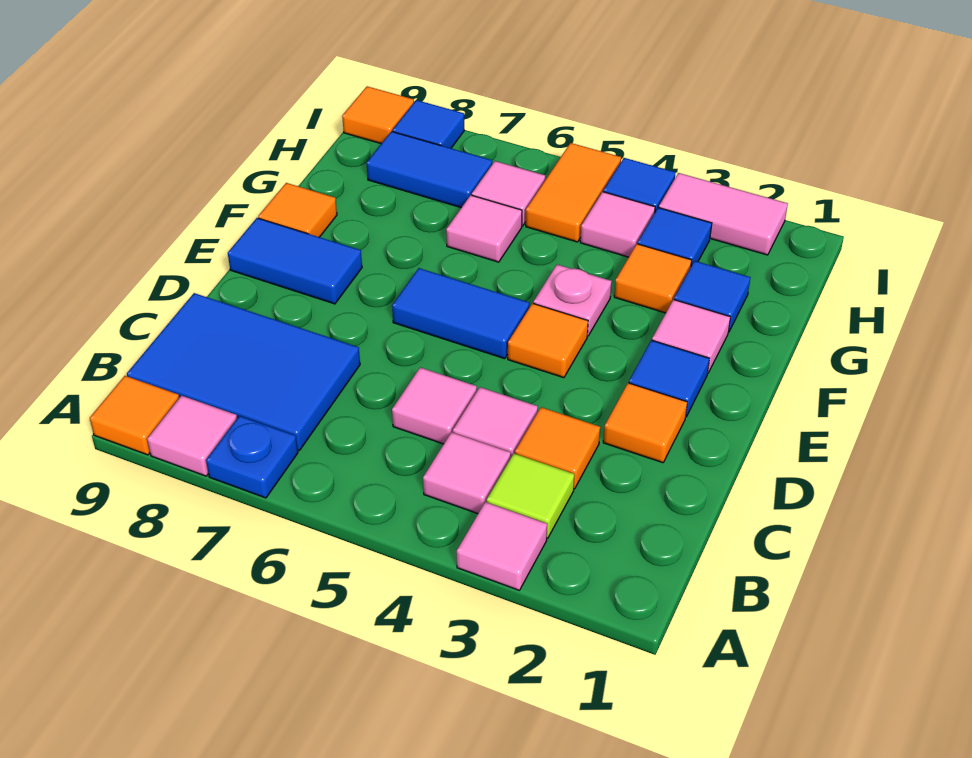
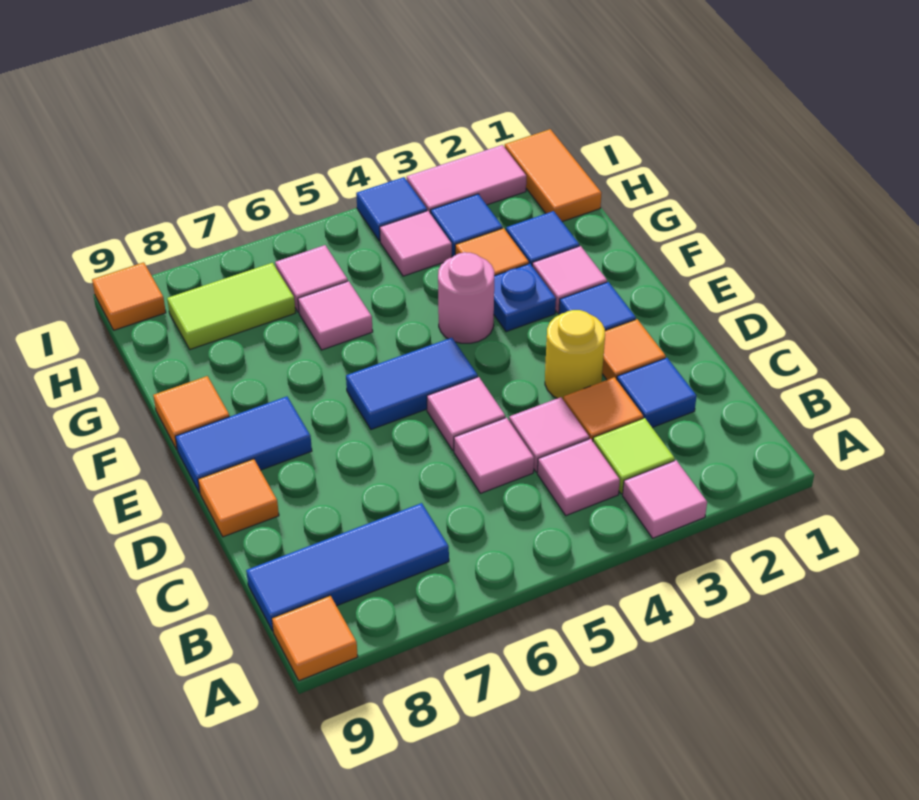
blue plate A7 level 1 -> blue plate F3 level 1
pink tile A8 level 1 -> pink tile D5 level 1
blue tile B7:C9 level 1 -> blue tile B7:B9 level 1
none -> yellow round brick D3 level 1
orange tile E4 level 1 -> orange tile D9 level 1
pink plate F4 level 1 -> pink round brick F4 level 1
orange tile H5:I5 level 1 -> orange tile H1:I1 level 1
blue tile H7:H8 level 1 -> lime tile H7:H8 level 1
blue tile I8 level 1 -> blue tile C2 level 1

